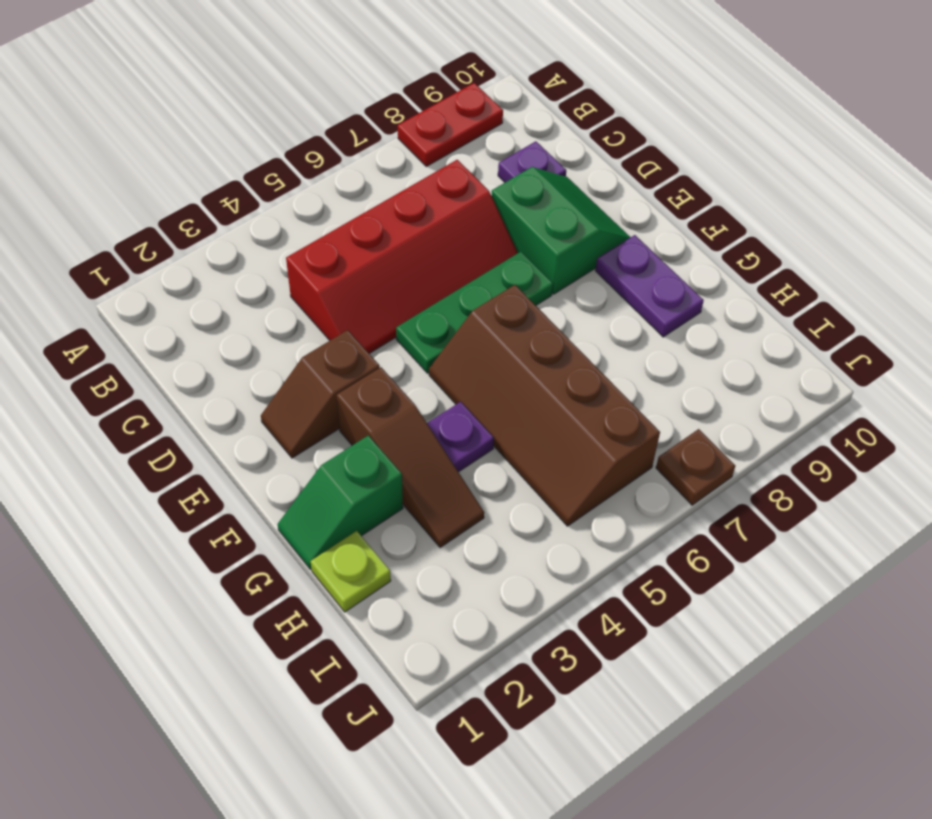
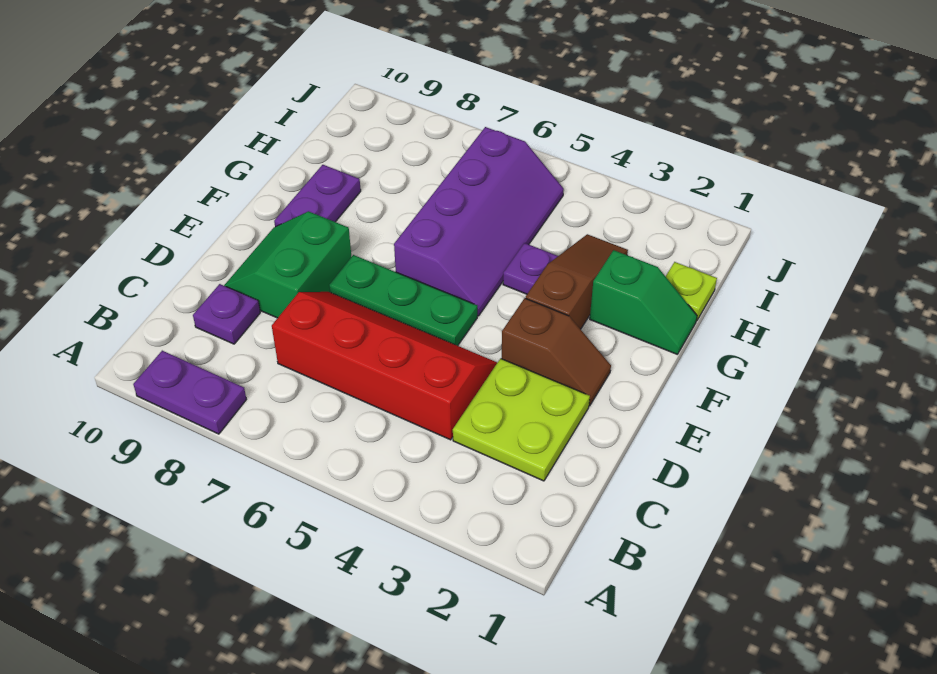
red plate A8:A9 level 1 -> purple plate A8:A9 level 1
none -> lime plate C2:D3 level 1
brown slope F5:I6 level 1 top 6 -> purple slope F5:I6 level 1 top 6
brown plate J7 level 1 -> none

